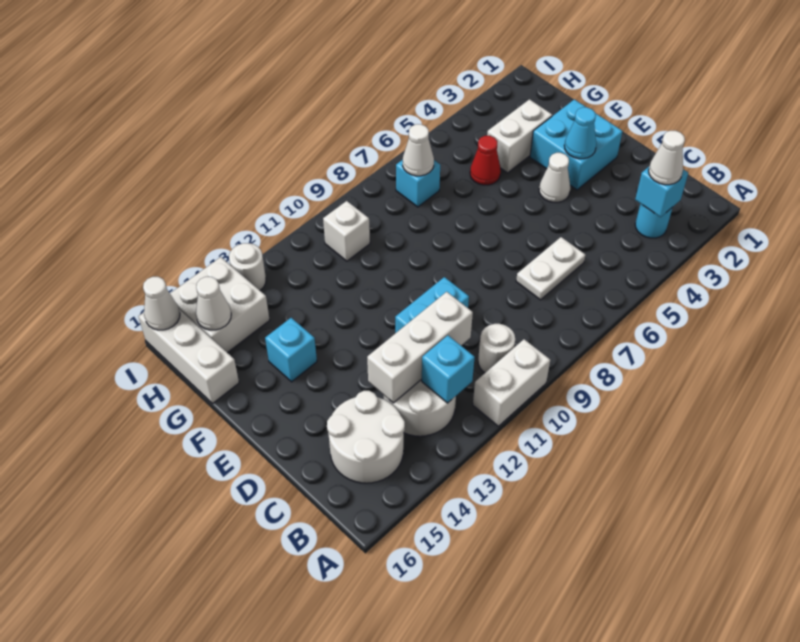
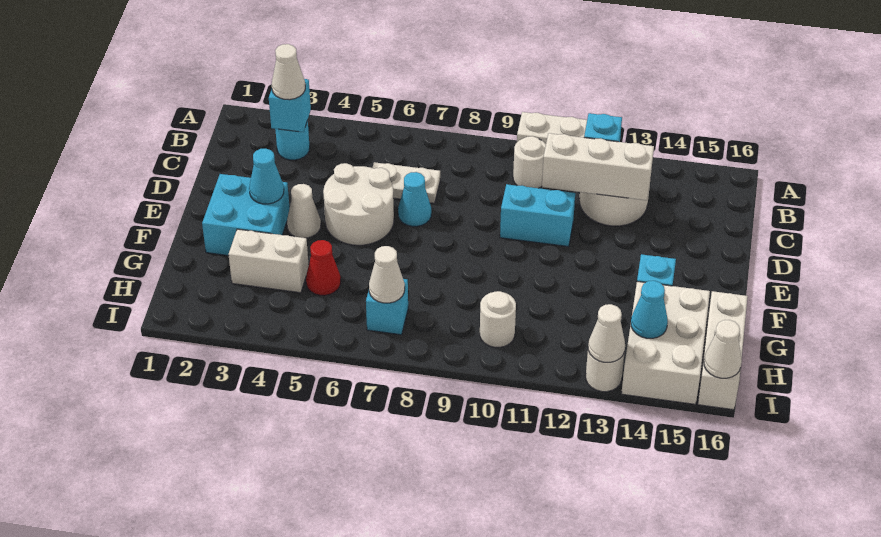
white round brick B14:C15 level 1 -> white round brick D5:E6 level 1
none -> cyan cone D7 level 1
white brick H10 level 1 -> white round brick H10 level 1
white brick H14:I15 level 1 -> white brick G14:I15 level 1
none -> cyan cone H14 level 2
white cone H15 level 2 -> white cone I13 level 2

